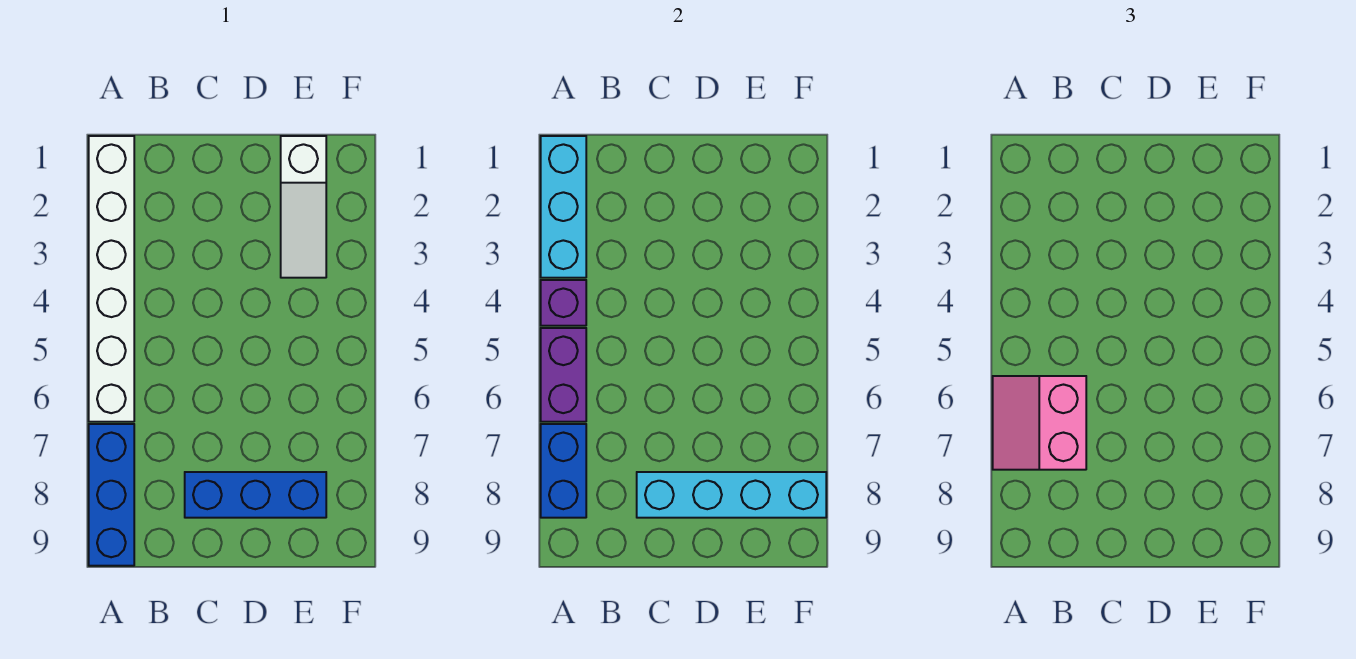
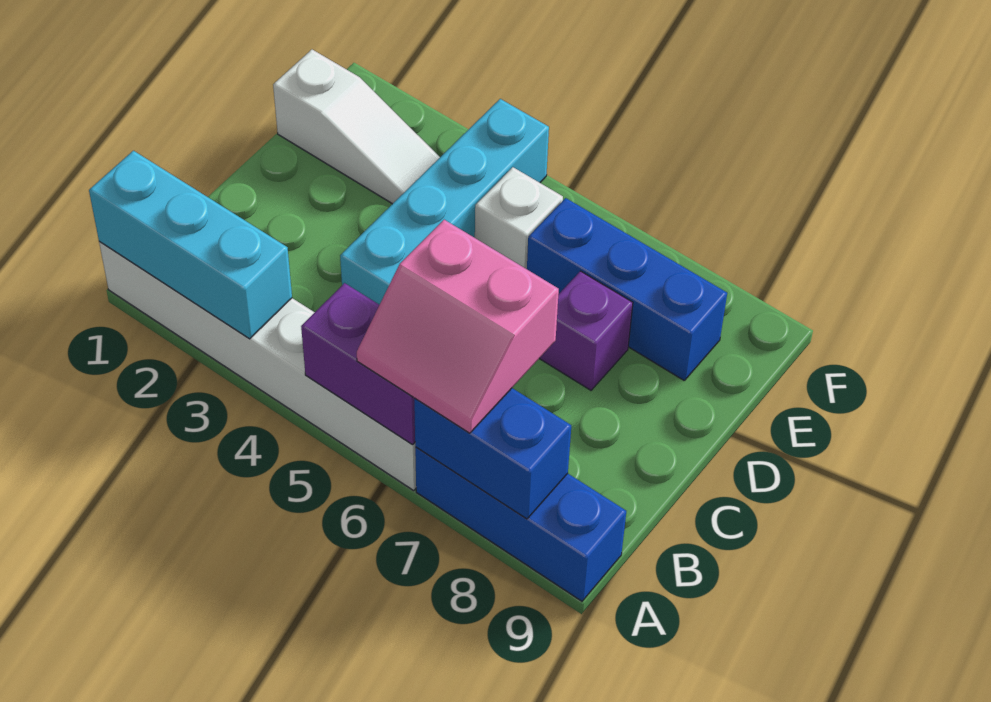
purple brick A4 level 2 -> purple brick D7 level 1
blue brick C8:E8 level 1 -> blue brick E6:E8 level 1
cyan brick C8:F8 level 2 -> cyan brick C4:F4 level 1
none -> white brick E5 level 1

